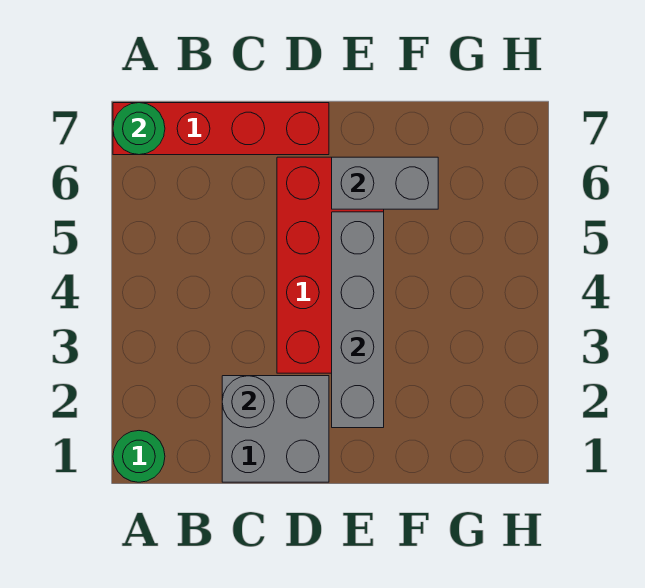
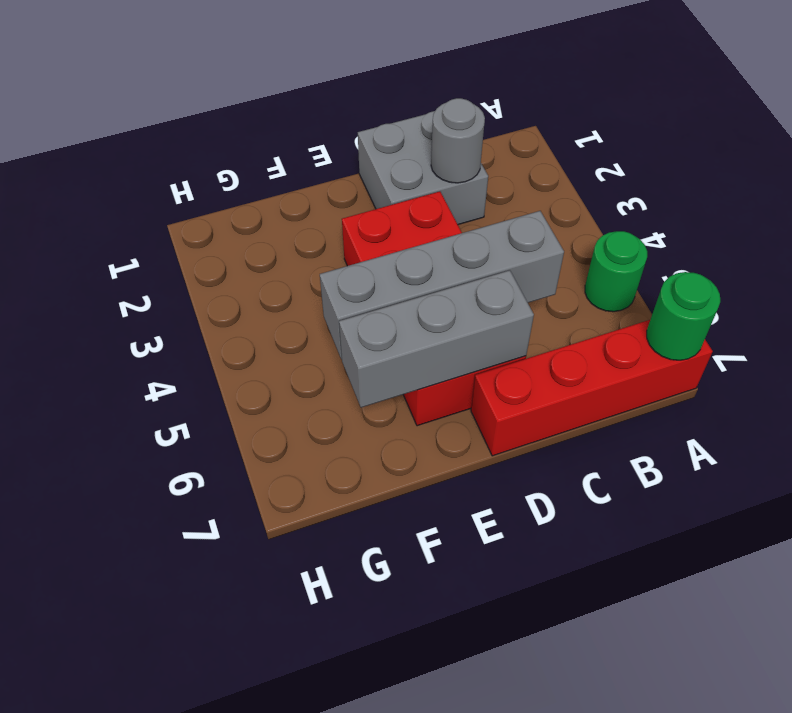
green round brick A1 level 1 -> green round brick A5 level 1
grey brick E2:E5 level 2 -> grey brick C5:F5 level 2
grey brick E6:F6 level 2 -> grey brick D6:F6 level 2

